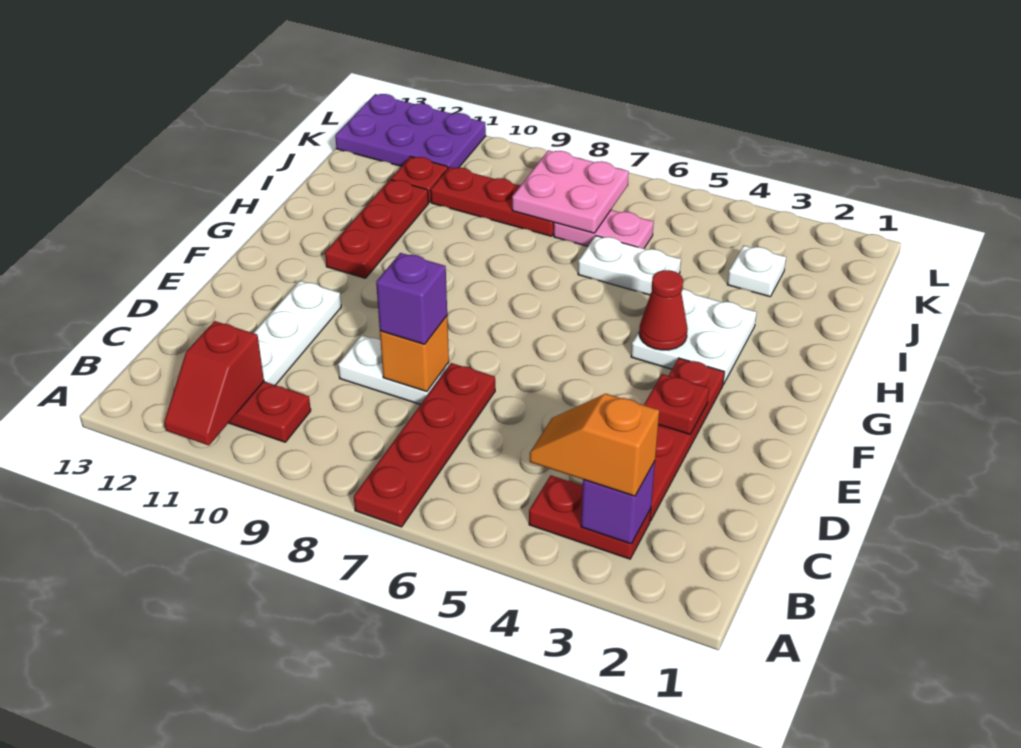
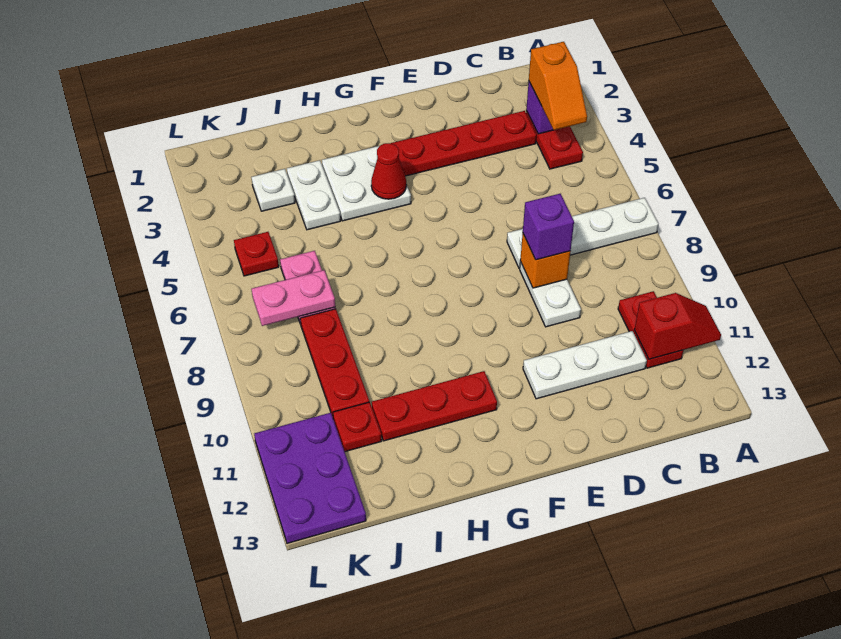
red plate A7:D7 level 1 -> white plate A7:D7 level 1
red plate E3 level 2 -> red plate K5 level 1
white plate I5:I6 level 1 -> white plate I3:I4 level 1
pink plate J7:K8 level 2 -> pink plate J7:K7 level 2

